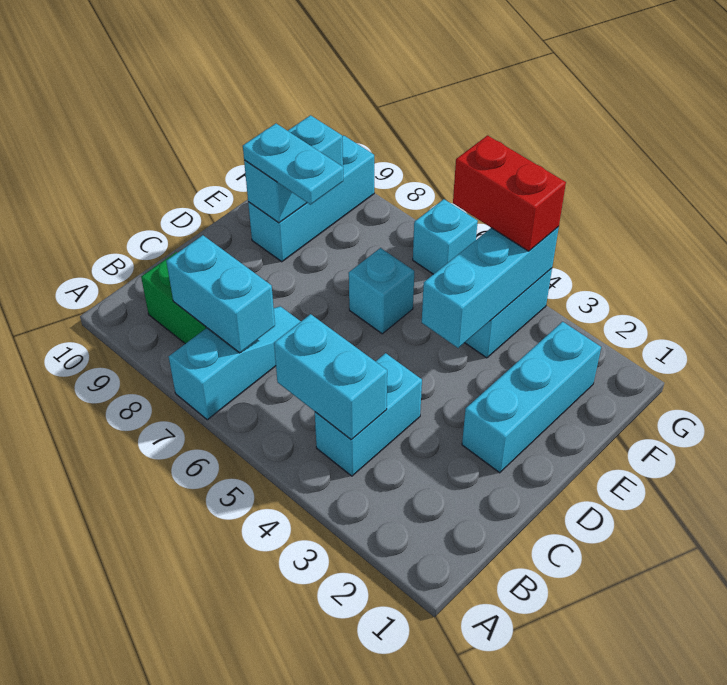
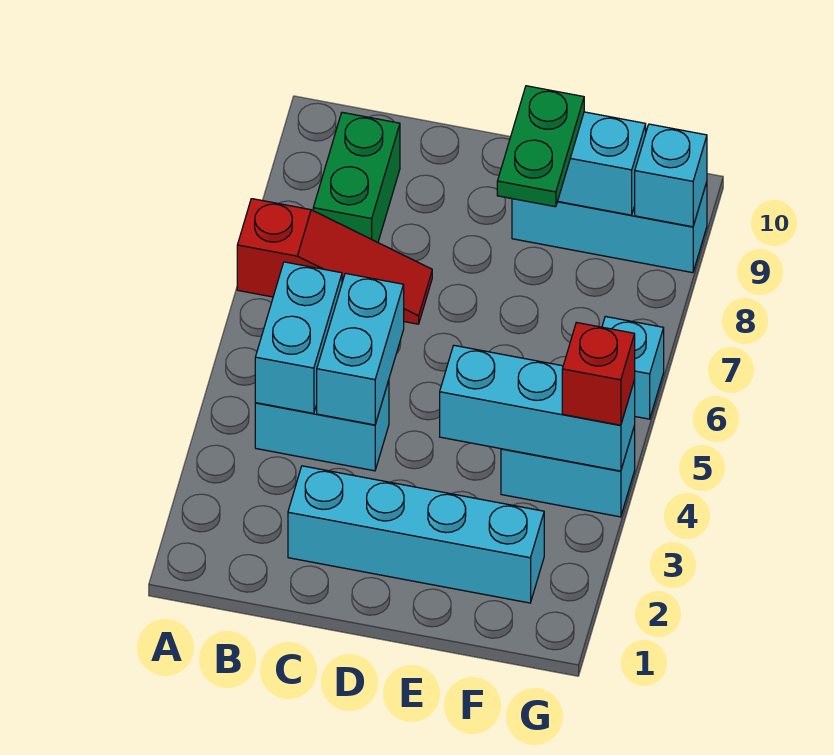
cyan slope A7:C7 level 1 top A -> red slope A7:C7 level 1 top A
cyan brick B7:B8 level 2 -> cyan brick C4:C5 level 2
cyan brick D2:F2 level 1 -> cyan brick C2:F2 level 1
cyan brick E6 level 1 -> cyan brick G9 level 2
cyan plate E8:E9 level 3 -> green plate E8:E9 level 3
red brick G4:G5 level 3 -> red brick G4 level 3

